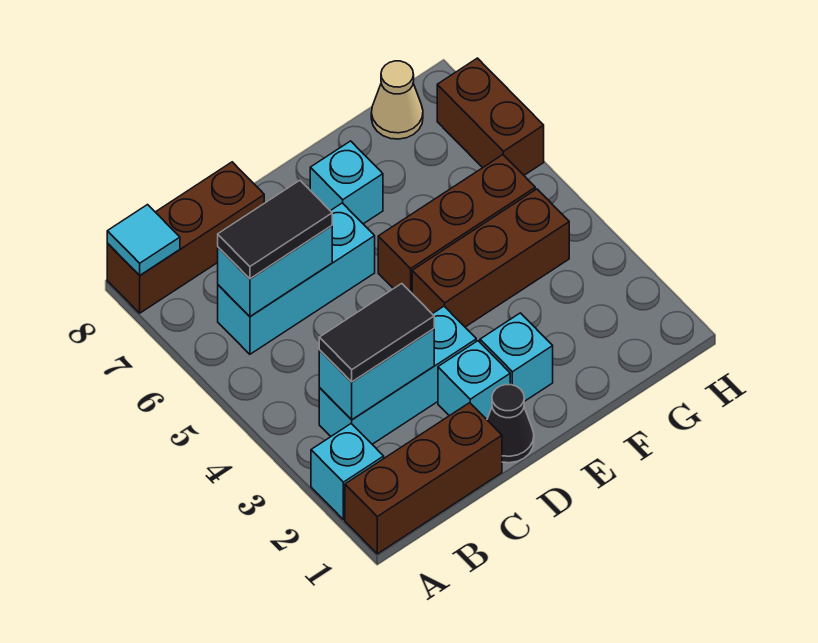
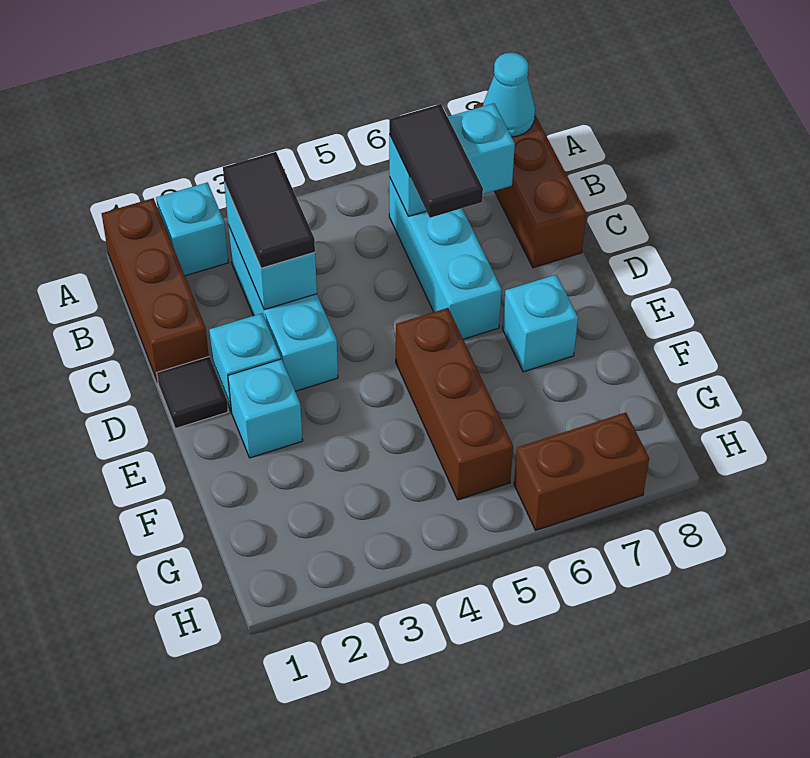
cyan tile A8 level 2 -> cyan cone A8 level 2
cyan brick B6:C6 level 2 -> cyan brick B6:B7 level 2
black cone D1 level 1 -> black tile D1 level 1
brown brick E4:G4 level 1 -> none
tan cone G8 level 1 -> none

